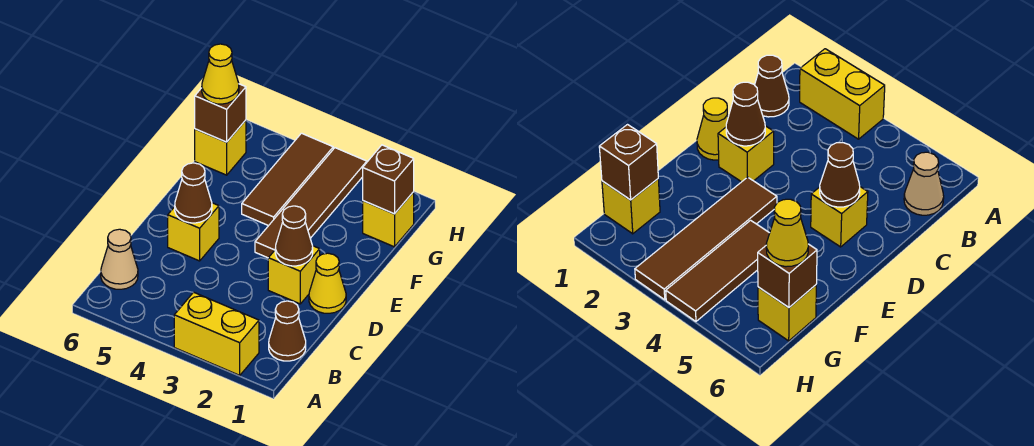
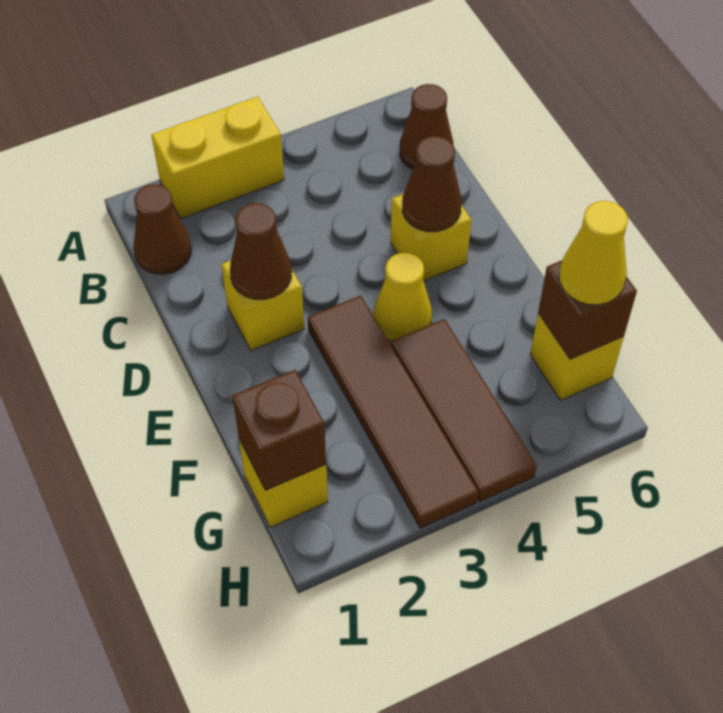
tan cone B6 level 1 -> brown cone B6 level 1
yellow cone D1 level 1 -> yellow cone E4 level 1

